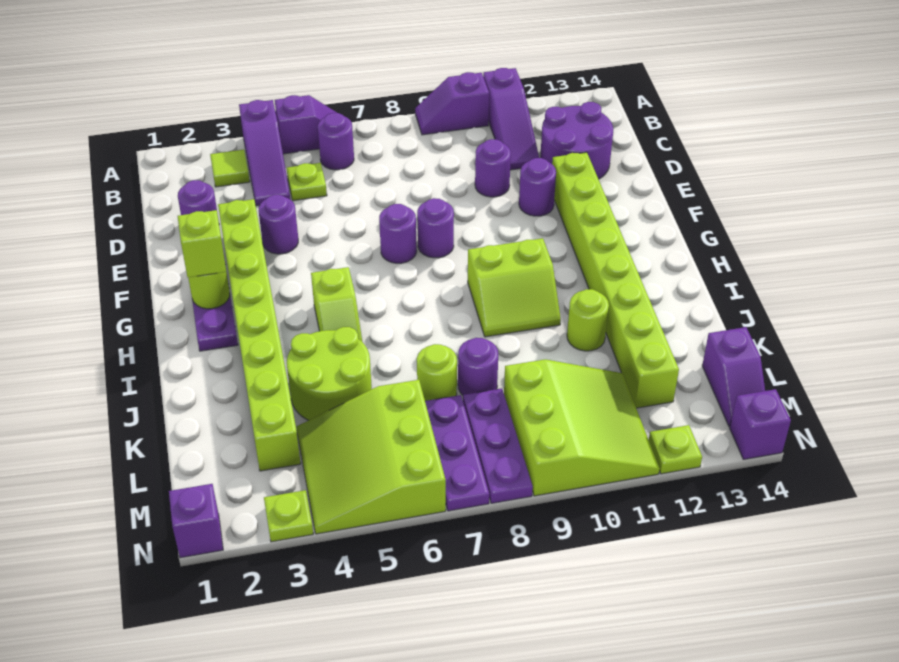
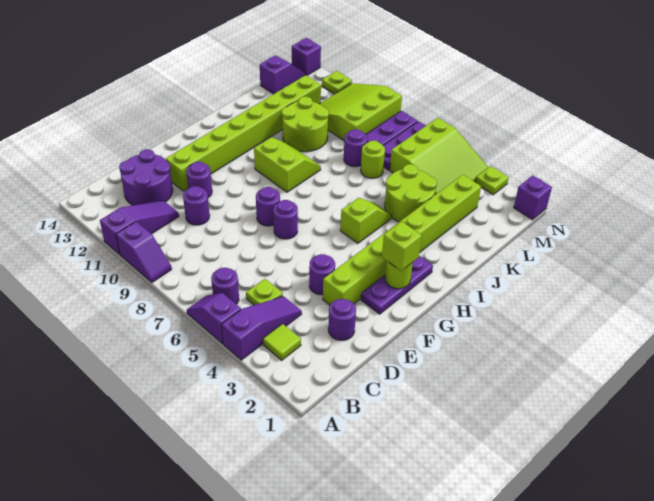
lime round brick J11 level 1 -> lime round brick J10:K11 level 1

